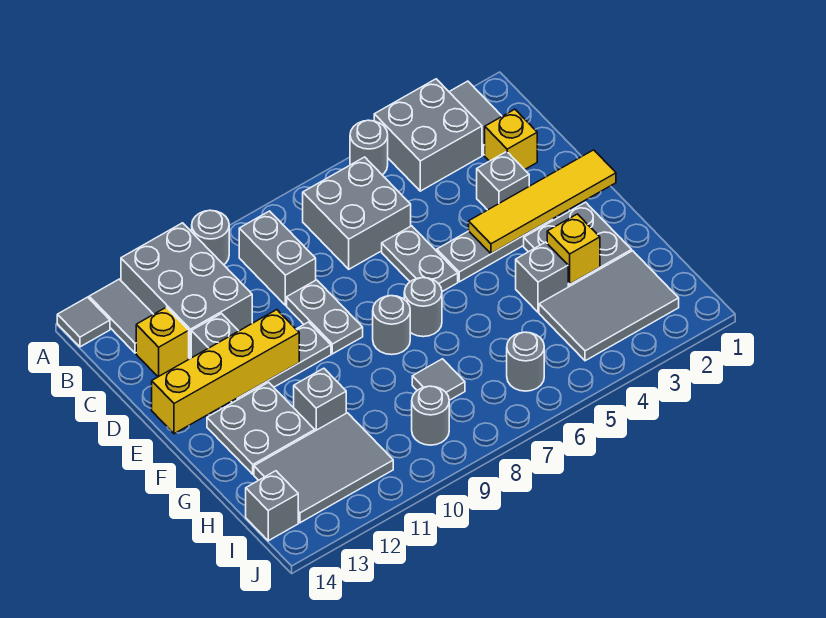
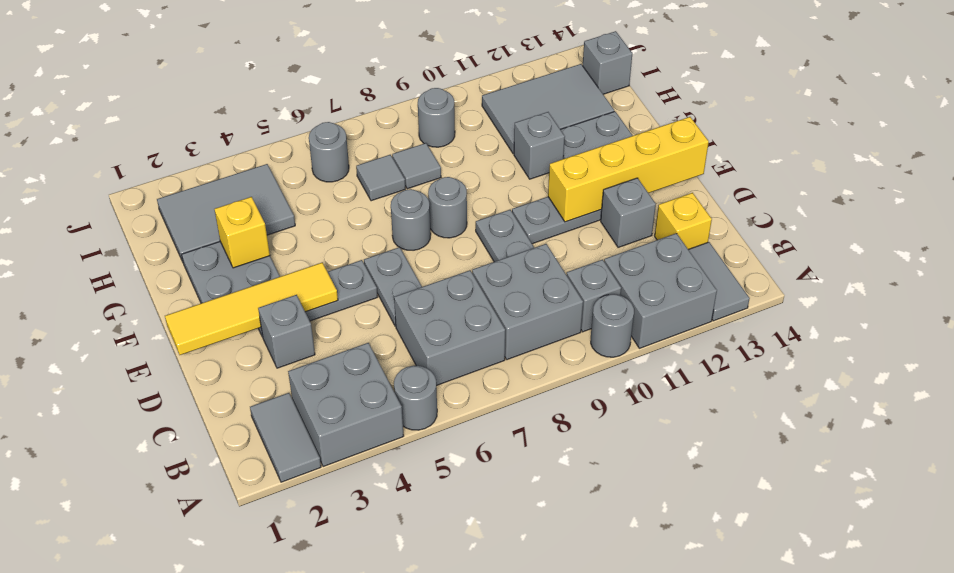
grey brick A11:C12 level 1 -> grey brick A11:B12 level 1
grey tile A14 level 1 -> grey tile H7 level 1
grey brick B9:C9 level 1 -> grey brick B8:C9 level 1
yellow brick C2 level 1 -> none
grey brick G4 level 1 -> grey brick B10 level 1

